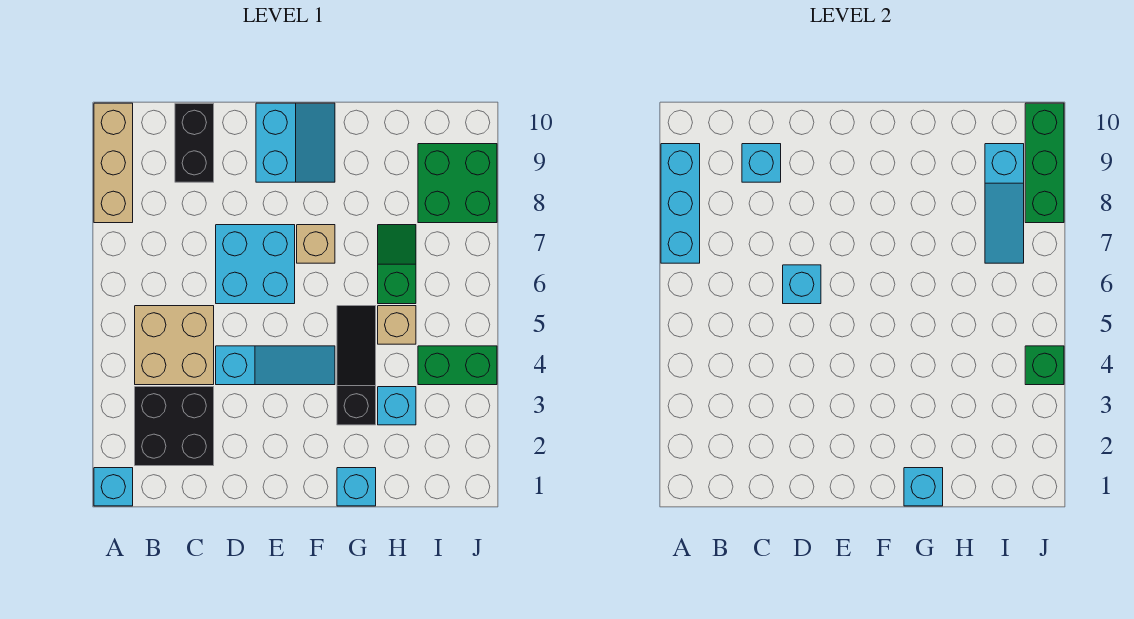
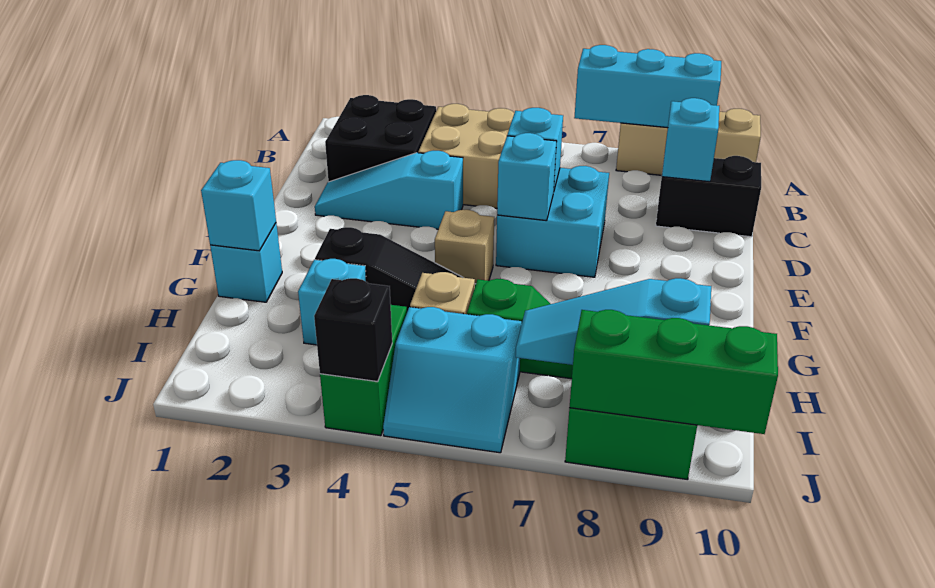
cyan brick A1 level 1 -> cyan brick E6 level 2
cyan slope D4:F4 level 1 top D -> cyan slope D2:D4 level 1 top 4
cyan slope E9:F10 level 1 top E -> cyan slope I5:J6 level 1 top I
tan brick F7 level 1 -> tan brick F5 level 1
green brick J4 level 2 -> black brick J4 level 2

